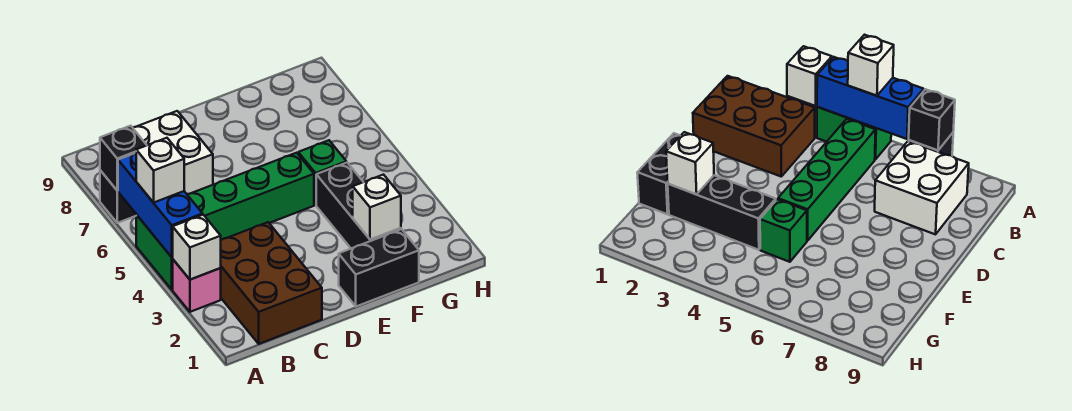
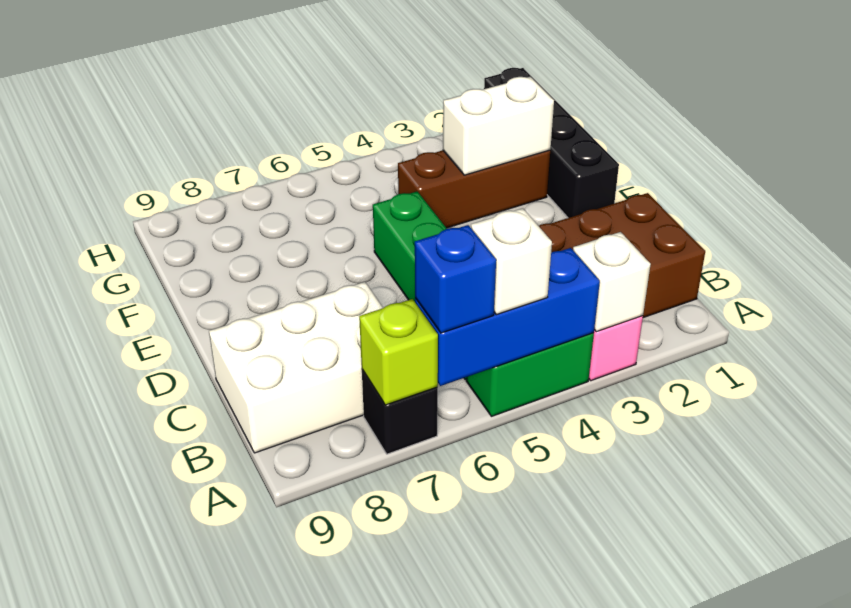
none -> blue brick A6 level 3
black brick A7 level 2 -> lime brick A7 level 2
white brick B7:C8 level 1 -> white brick B7:C9 level 1
black brick E1:F1 level 1 -> black brick E1:H1 level 1
black brick F2:F4 level 1 -> brown brick F2:F4 level 1
white brick F2 level 2 -> white brick F2:F3 level 2
green brick F5 level 1 -> none

